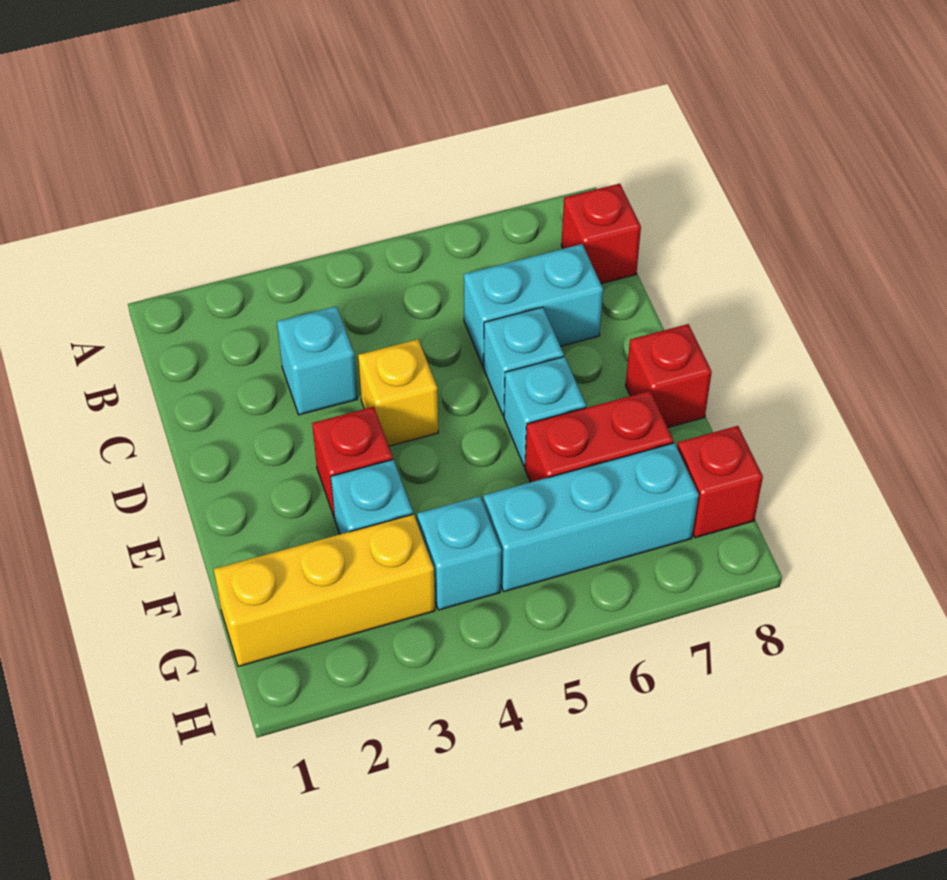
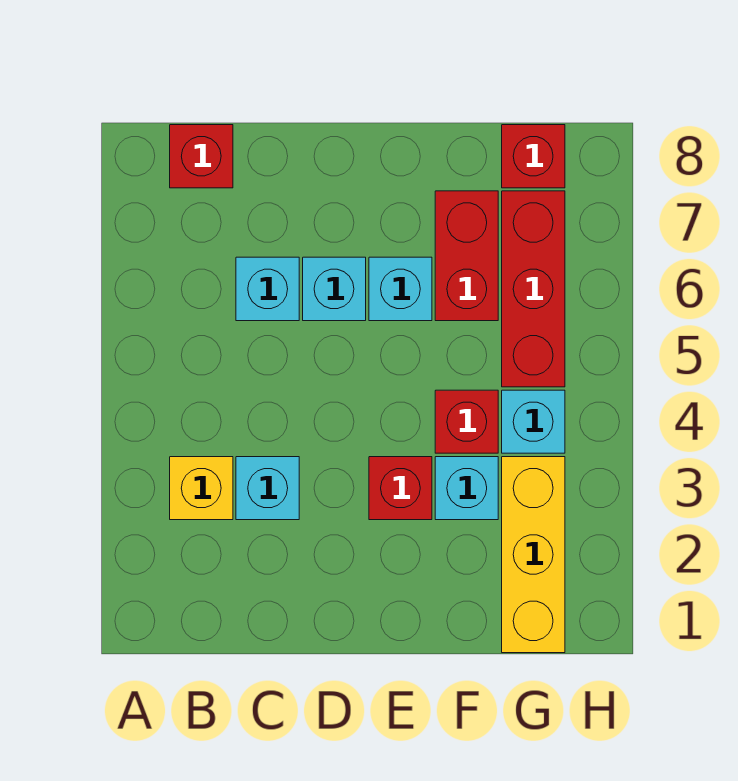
cyan brick C6:C7 level 1 -> cyan brick C6 level 1
yellow brick D4 level 1 -> yellow brick B3 level 1
red brick E8 level 1 -> red brick F4 level 1
cyan brick G5:G7 level 1 -> red brick G5:G7 level 1

